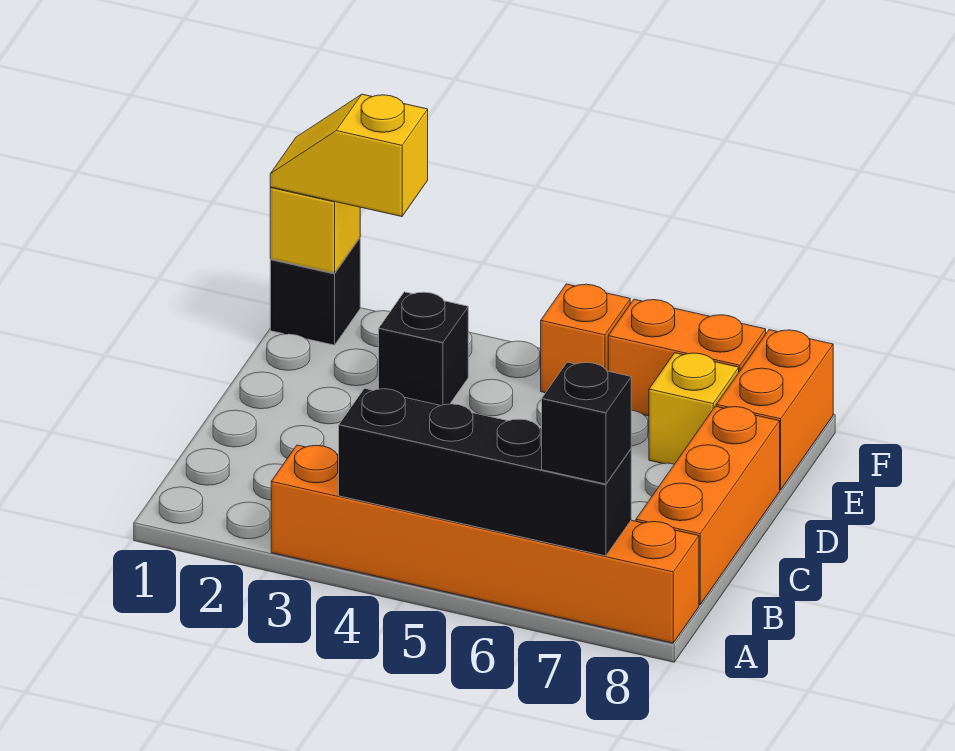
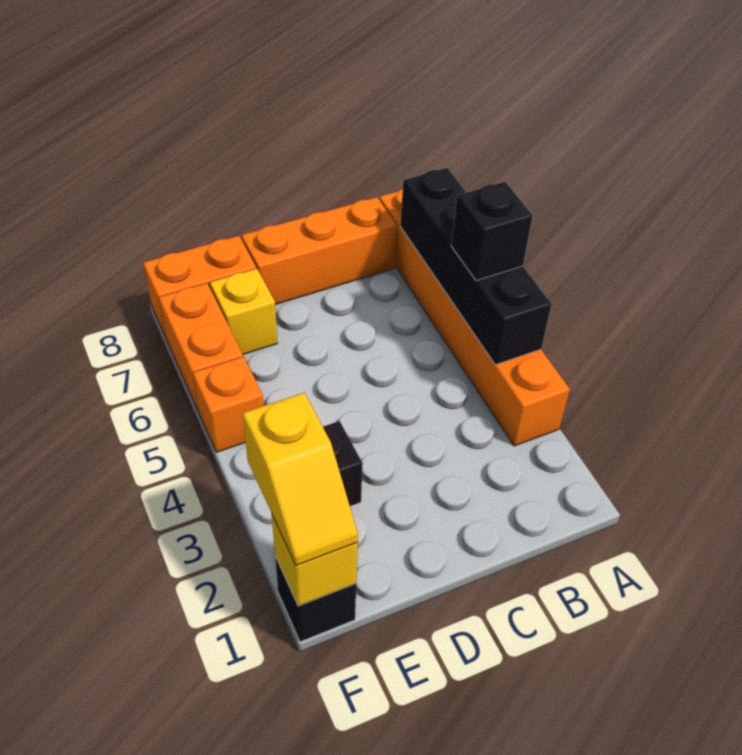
black brick A7 level 3 -> black brick A5 level 3

